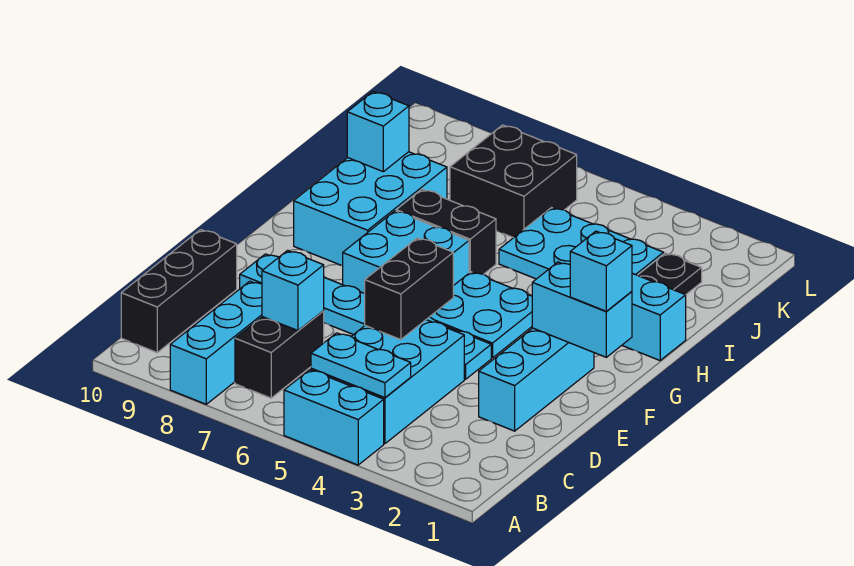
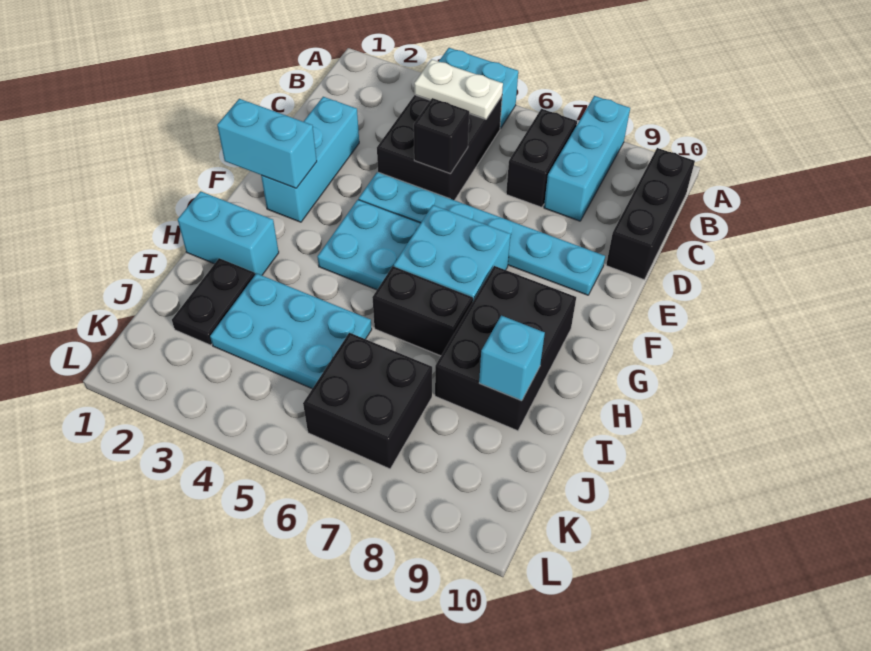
cyan brick B4:D5 level 1 -> black brick B4:D5 level 1
cyan plate B4:B5 level 2 -> white plate B4:B5 level 2
cyan brick C7 level 2 -> none
black brick D5:E5 level 2 -> black brick D5 level 2
cyan brick F1 level 3 -> none
cyan brick G8:I9 level 1 -> black brick G8:I9 level 1

